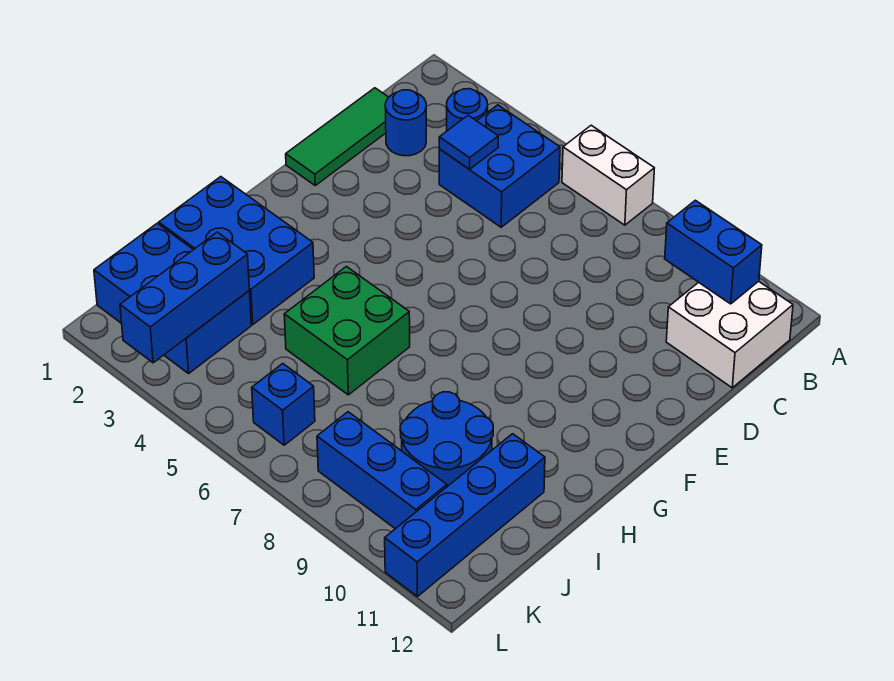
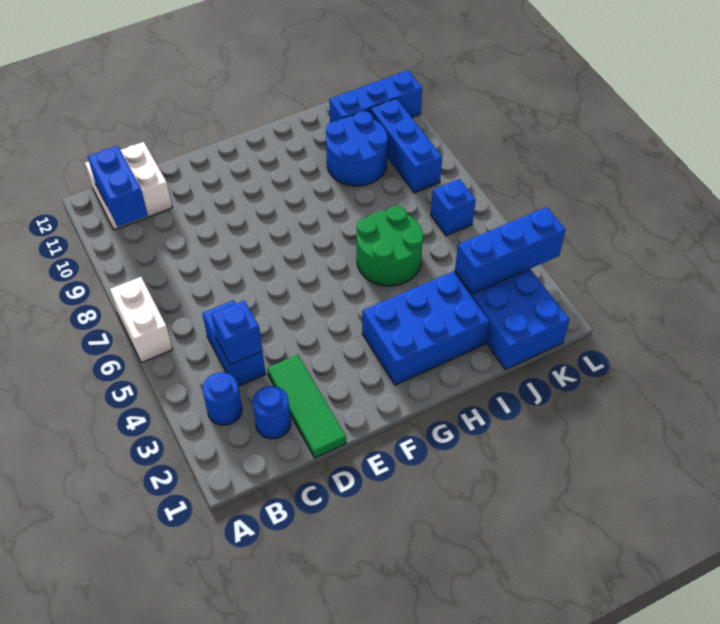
blue brick B4:C5 level 1 -> blue brick C4:C5 level 1
green tile C1:E1 level 1 -> green tile D1:D3 level 1
blue tile C4 level 2 -> blue brick C4 level 2
blue brick H1:I3 level 1 -> blue brick G2:I3 level 1
green brick H5:I6 level 1 -> green round brick H5:I6 level 1
blue brick I11:L11 level 1 -> blue brick J11:L11 level 1

